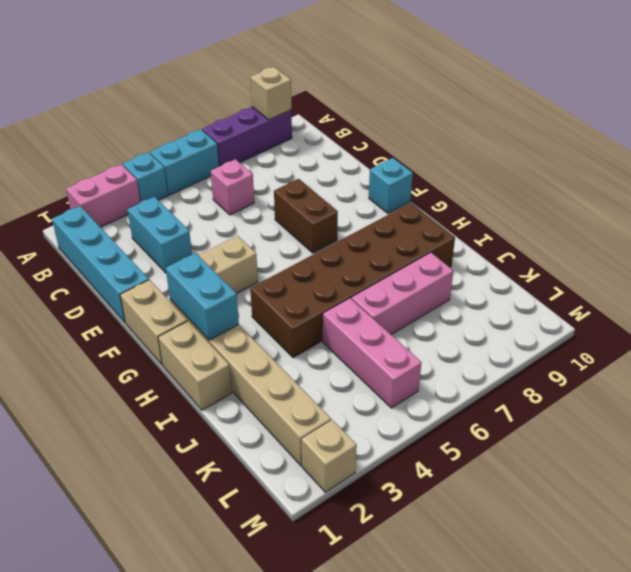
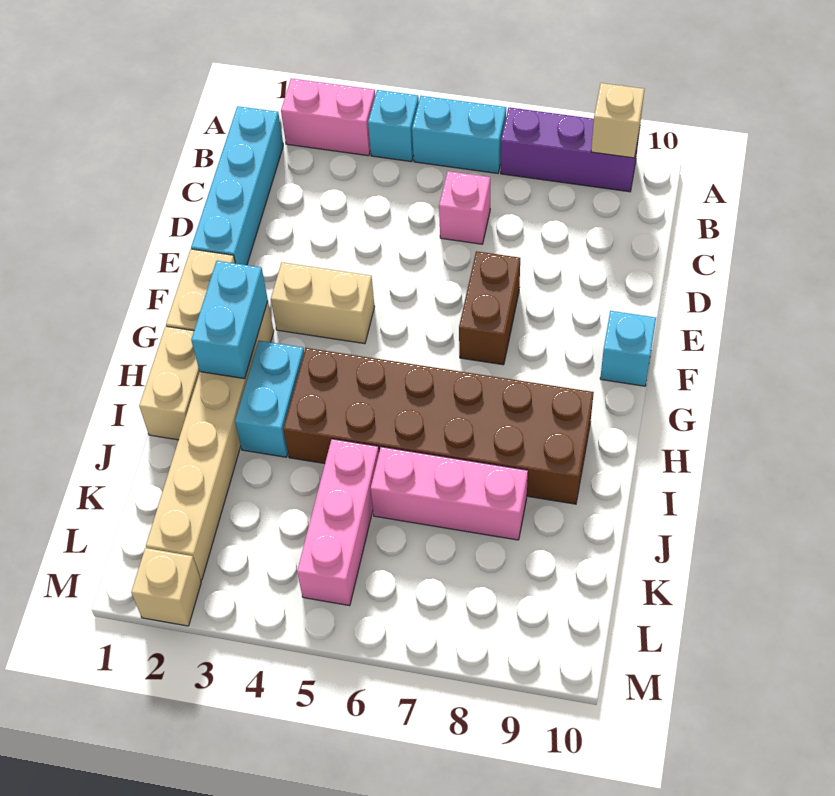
cyan brick C3:D3 level 1 -> cyan brick H3:I3 level 1

